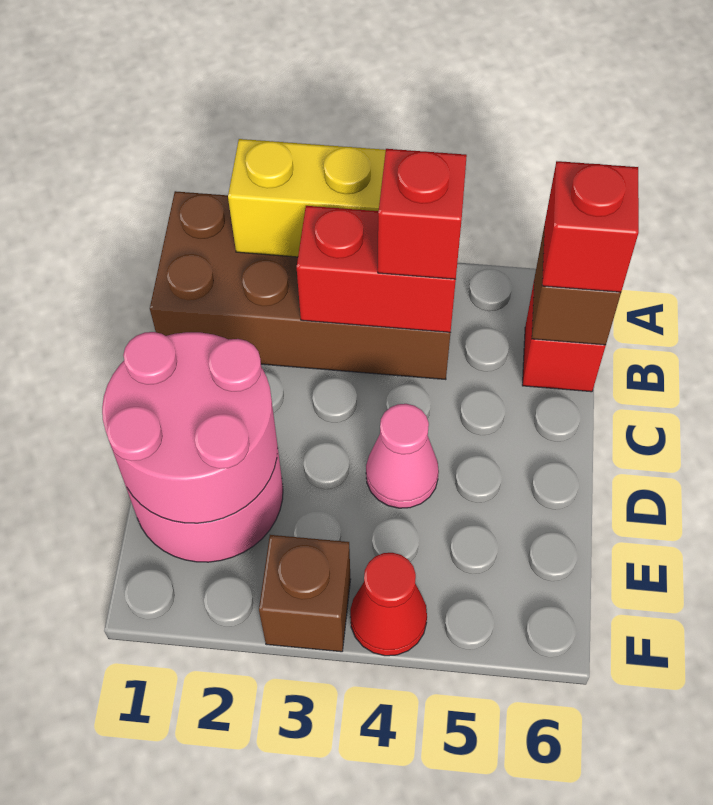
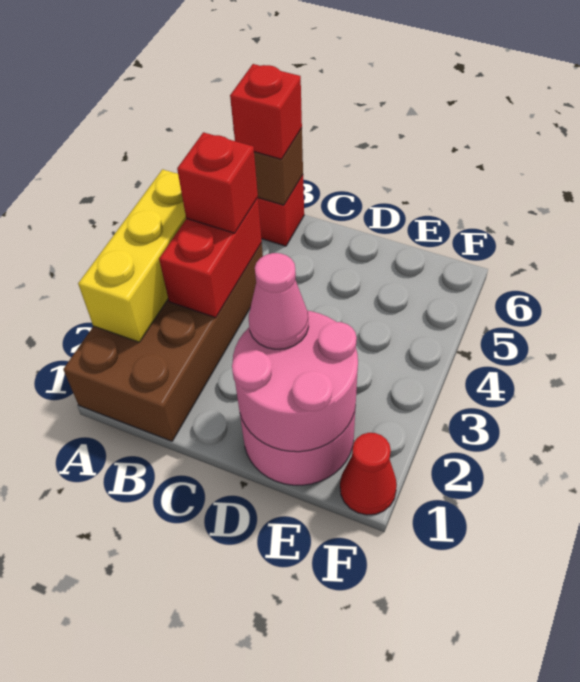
pink cone D4 level 1 -> pink cone D2 level 3
brown brick F3 level 1 -> none
red cone F4 level 1 -> red cone F1 level 1

